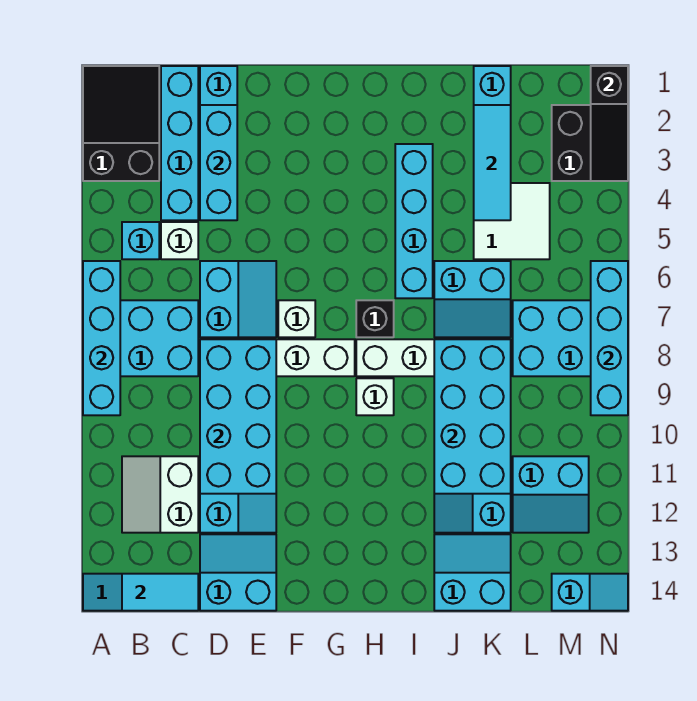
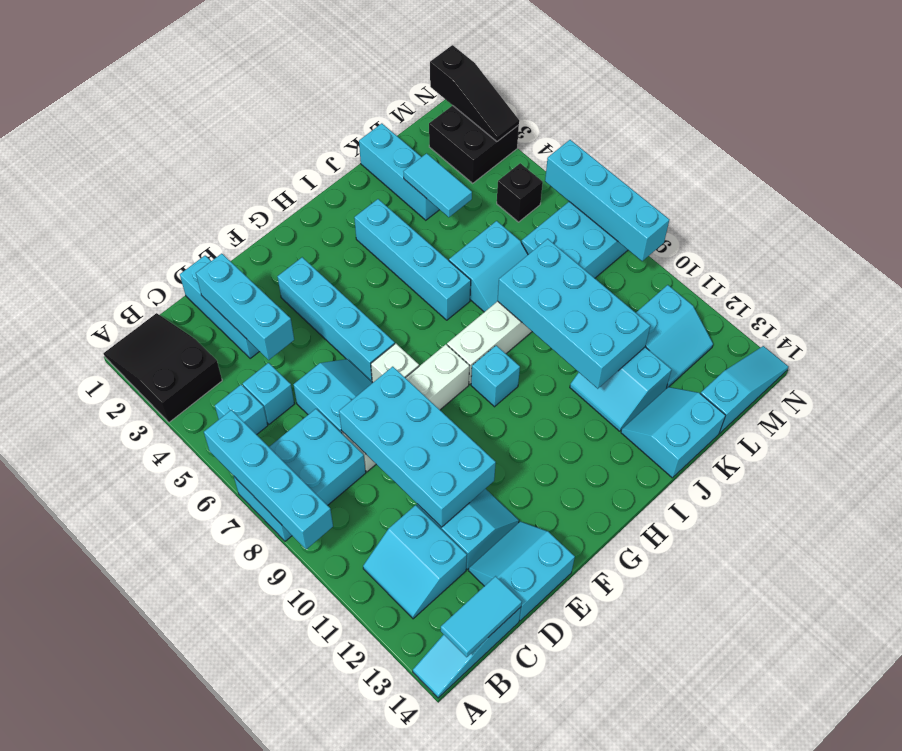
white slope B11:C12 level 1 top C -> cyan slope B11:C12 level 1 top C
cyan brick C1:C4 level 1 -> cyan brick F3:F6 level 1
white brick C5 level 1 -> cyan brick C5 level 1
black brick H7 level 1 -> black brick M5 level 1
white brick H9 level 1 -> cyan brick H9 level 1
cyan tile K2:K4 level 2 -> cyan tile K3:K4 level 2
white tile K4:L5 level 1 -> none
cyan slope M14:N14 level 1 top M -> cyan slope L14:N14 level 1 top L

